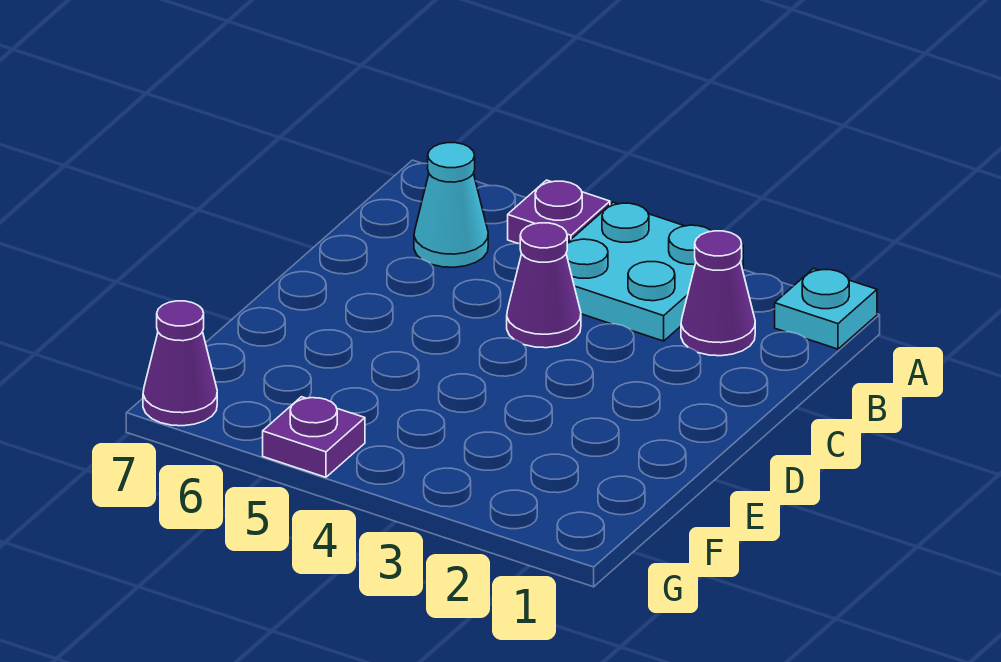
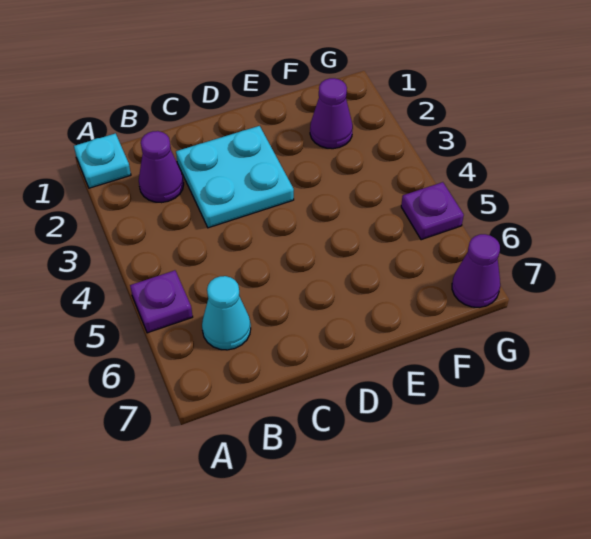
cyan plate A3:B4 level 1 -> cyan plate C2:D3 level 1
purple cone C4 level 1 -> purple cone F2 level 1

